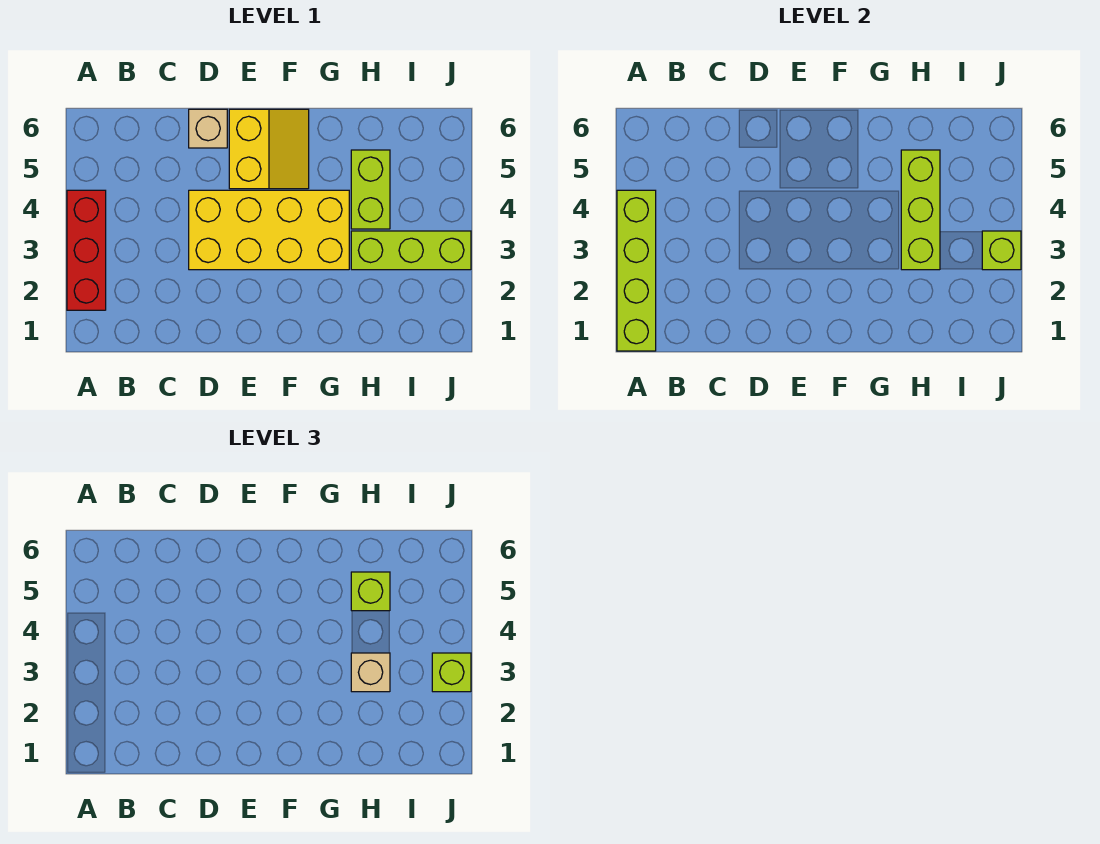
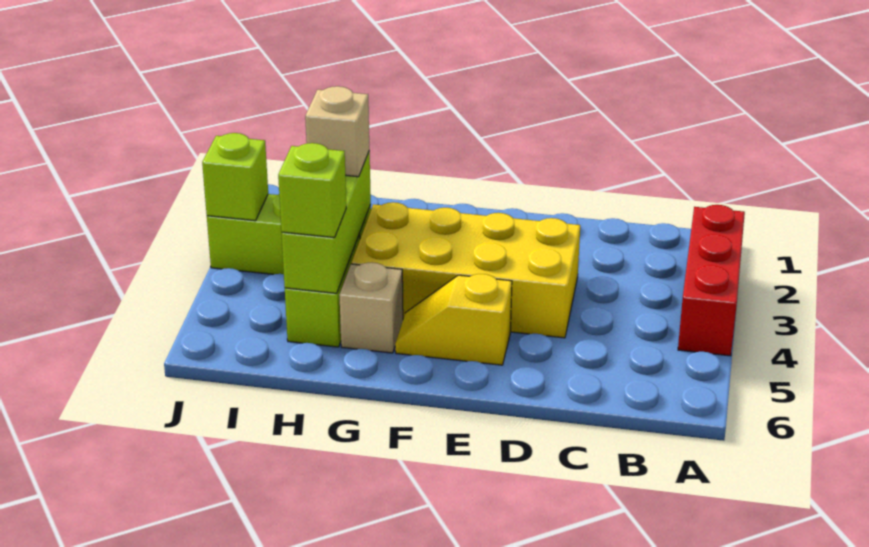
lime brick A1:A4 level 2 -> none
tan brick D6 level 1 -> tan brick G5 level 1
yellow slope E5:F6 level 1 top E -> yellow slope E5:F5 level 1 top E
lime brick J3 level 3 -> none

